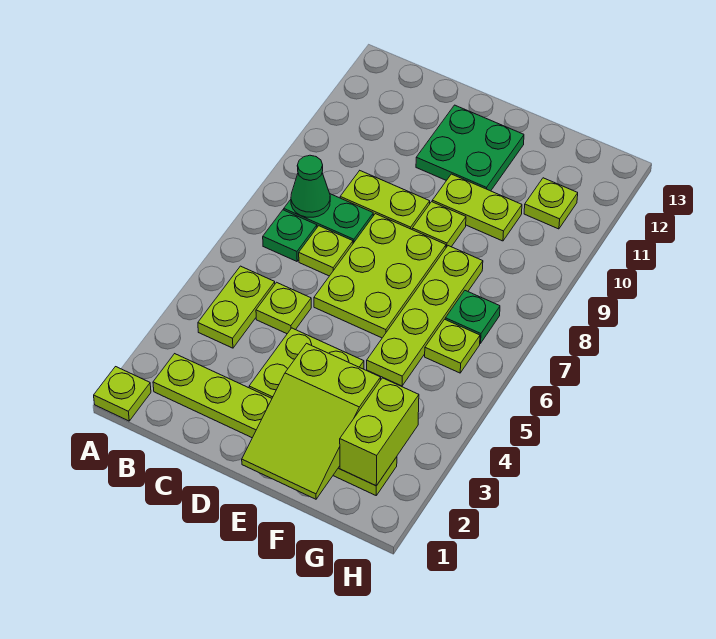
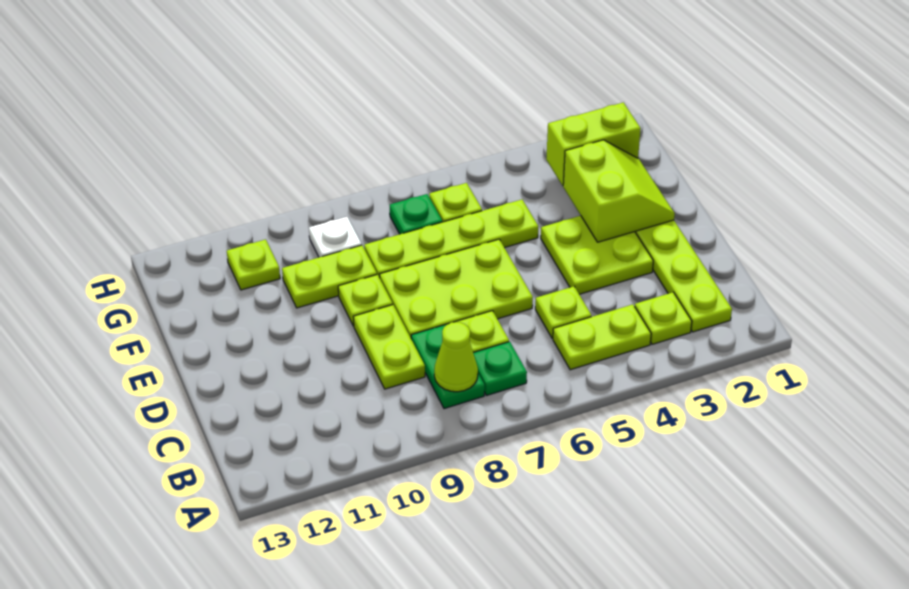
lime plate A1 level 1 -> lime plate B3 level 1
green cone B8 level 2 -> lime cone B8 level 2
green plate D11:E12 level 1 -> none
lime slope E1:F3 level 2 top 3 -> lime slope E2:F3 level 2 top 3
lime plate E10:F10 level 1 -> lime plate F9:F10 level 1
none -> white plate G9 level 1

